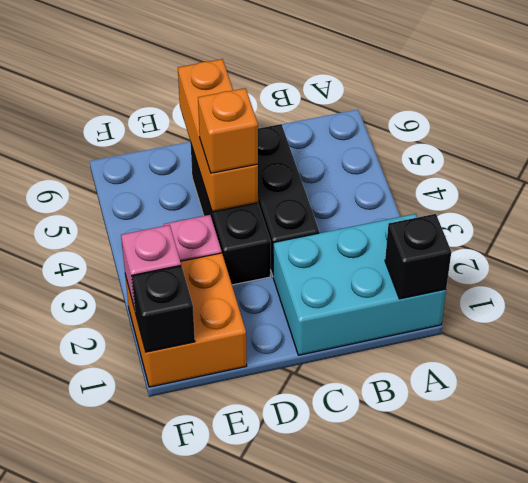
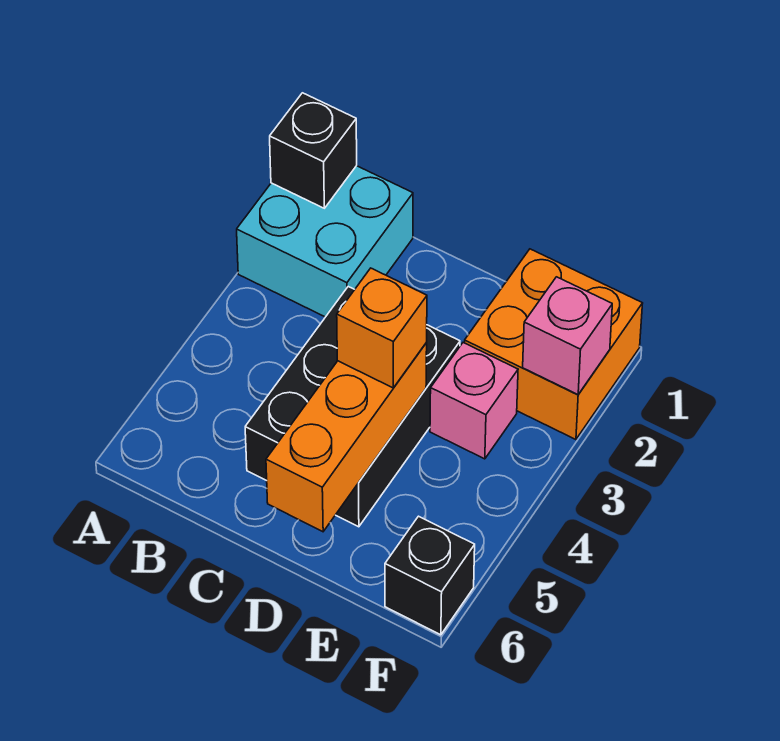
cyan brick A1:C2 level 1 -> cyan brick A1:B2 level 1
black brick F1 level 2 -> black brick F6 level 1

